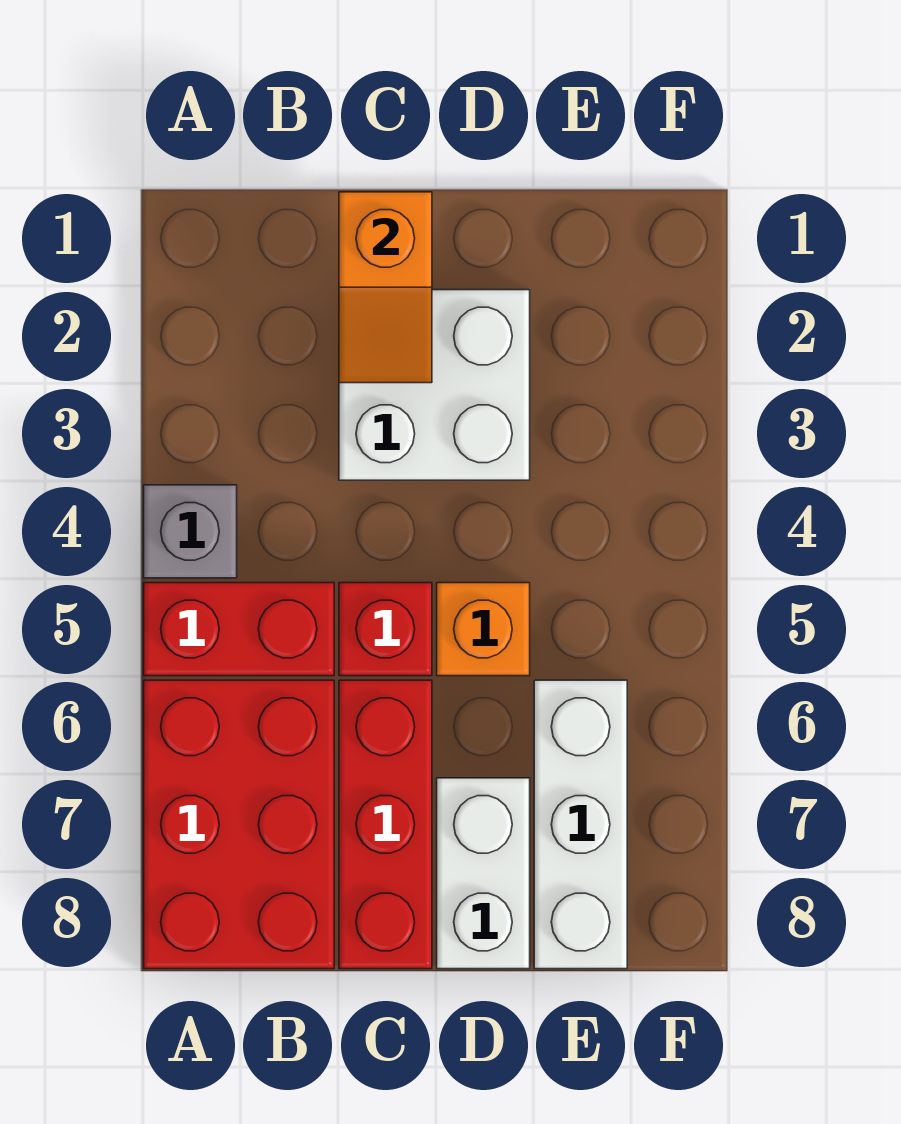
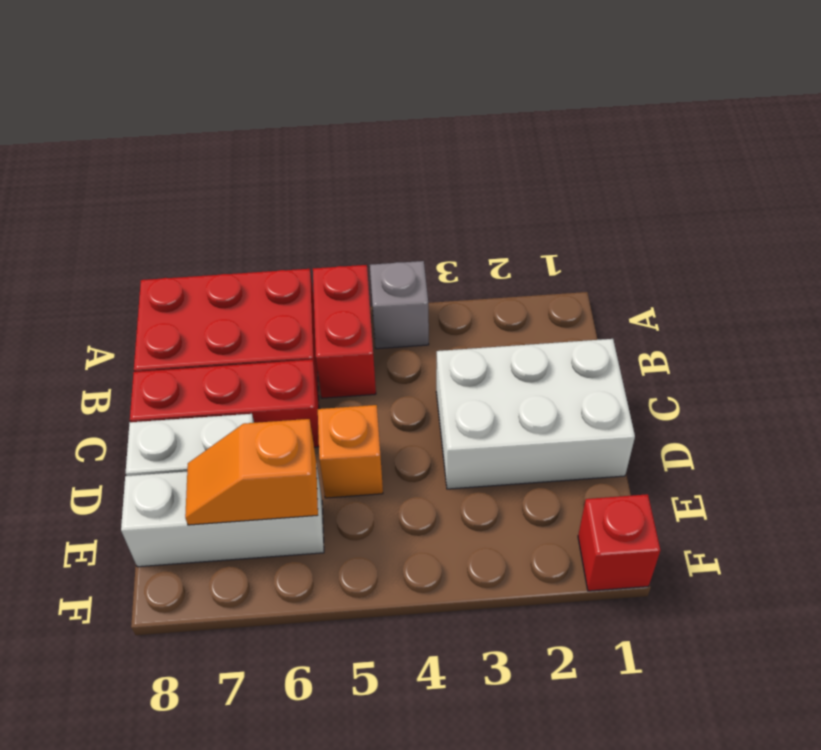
orange slope C1:C2 level 2 top 1 -> orange slope E6:E7 level 2 top 6
white brick C2:D3 level 1 -> white brick C1:D3 level 1
red brick C5 level 1 -> red brick F1 level 1

